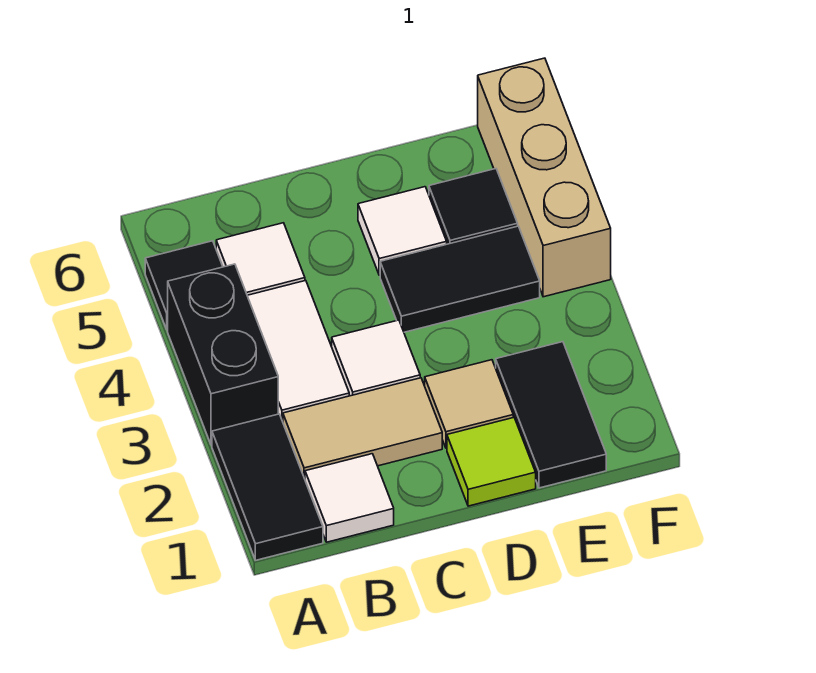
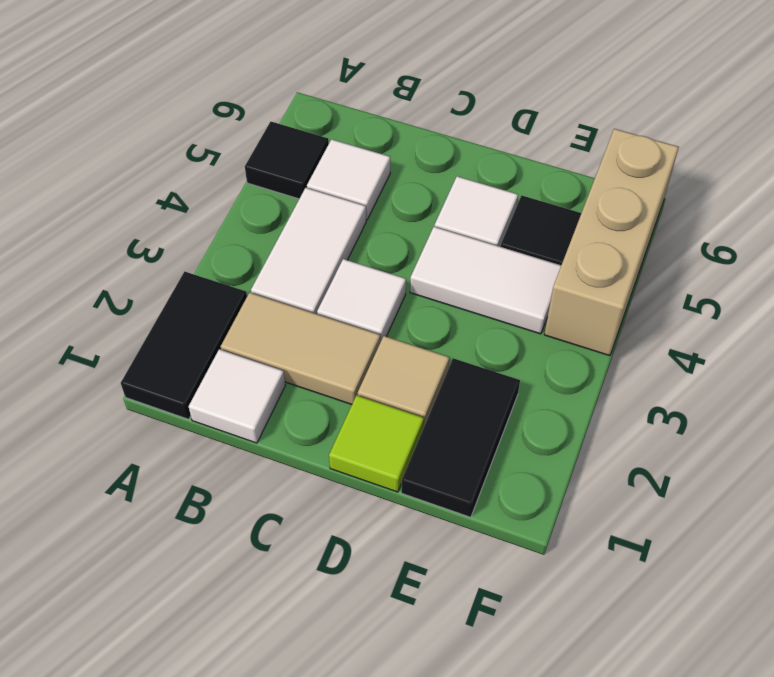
black brick A3:A4 level 1 -> none
black tile D4:E4 level 1 -> white tile D4:E4 level 1

